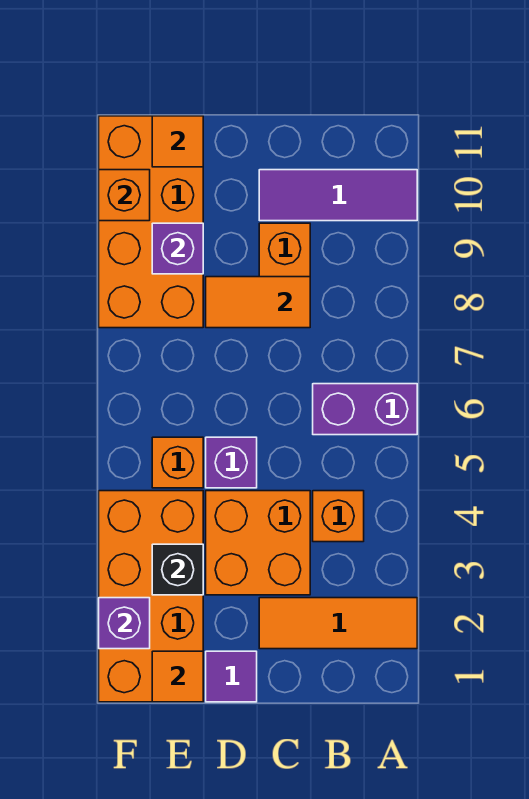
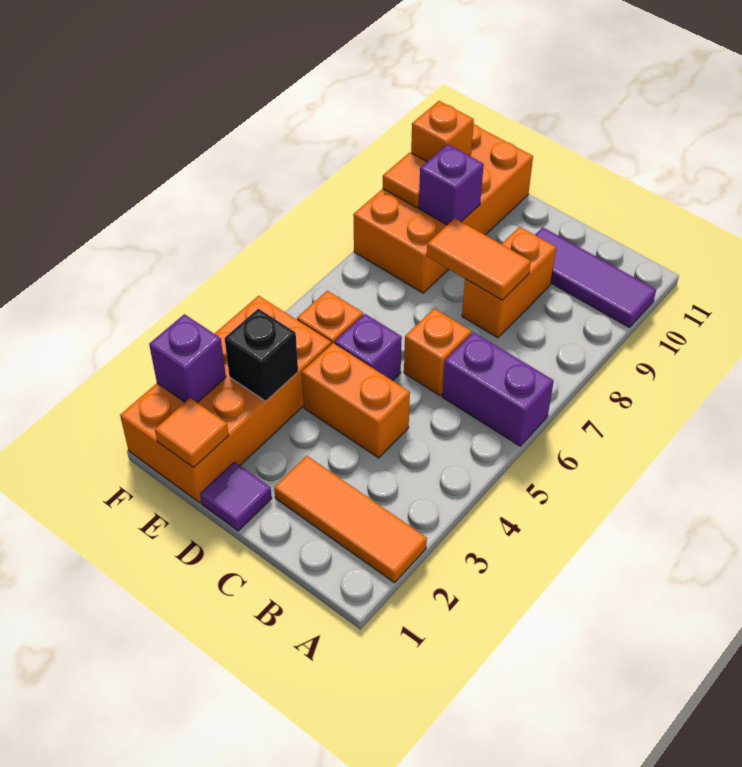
orange brick B4 level 1 -> orange brick C6 level 1
orange brick C3:D4 level 1 -> orange brick C4:D4 level 1
orange tile E11 level 2 -> orange tile F9 level 2

